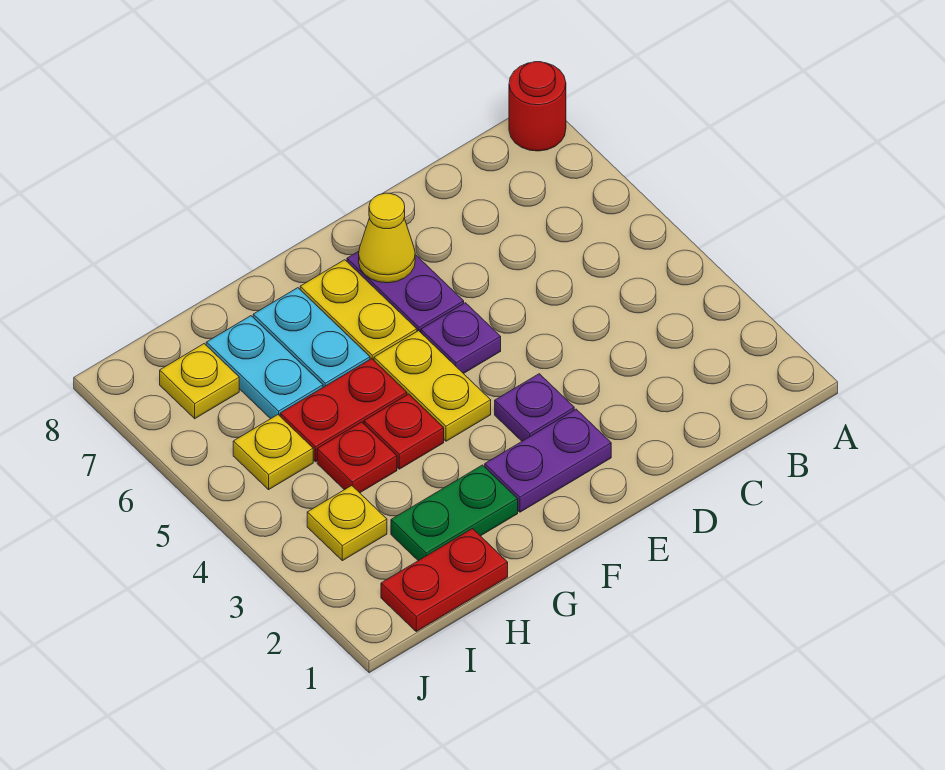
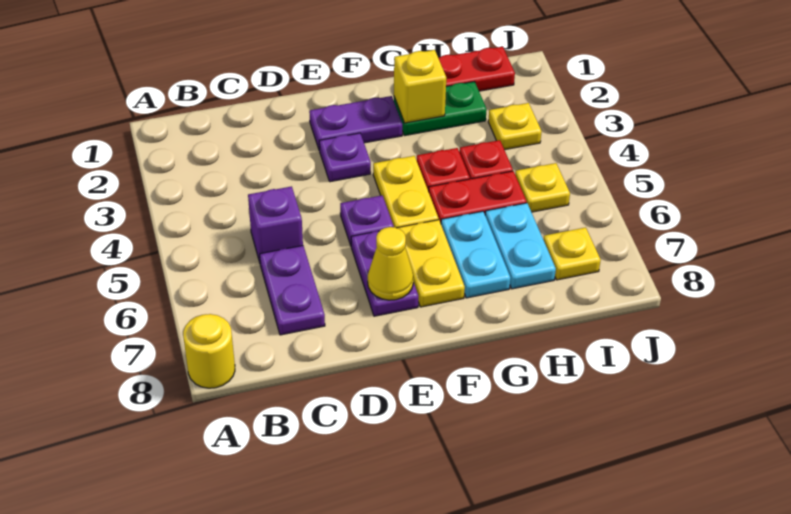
red round brick A8 level 1 -> yellow round brick A8 level 1
none -> purple brick C5 level 1
none -> purple plate C6:C7 level 1
none -> yellow brick G2 level 2

